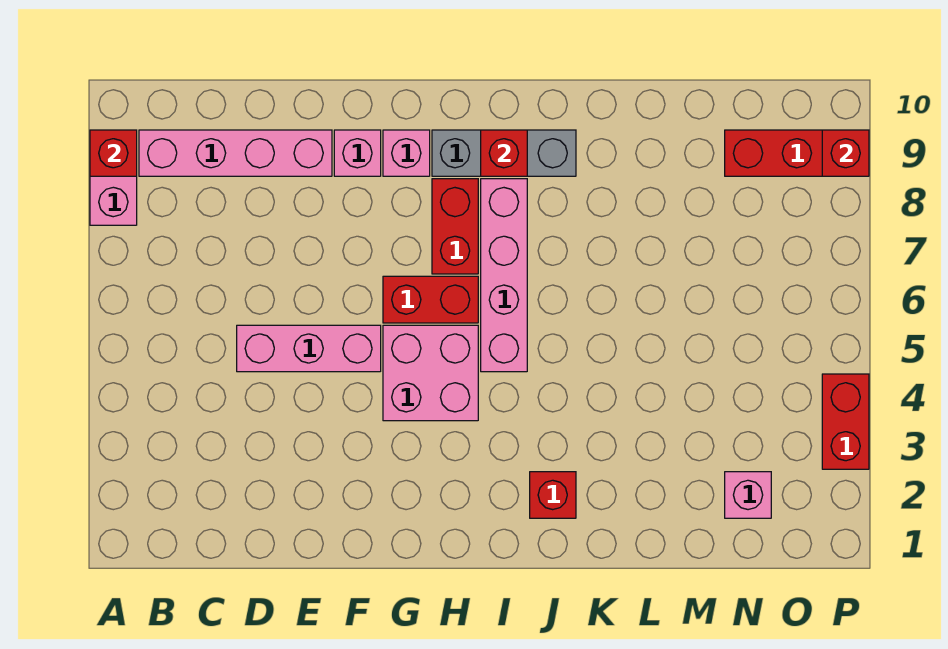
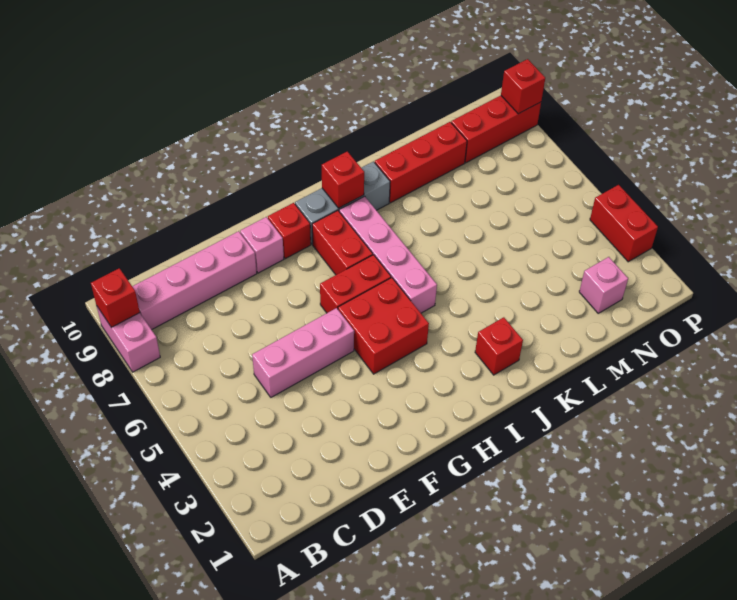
pink brick G4:H5 level 1 -> red brick G4:H5 level 1
pink brick G9 level 1 -> red brick G9 level 1
none -> red brick K9:M9 level 1

